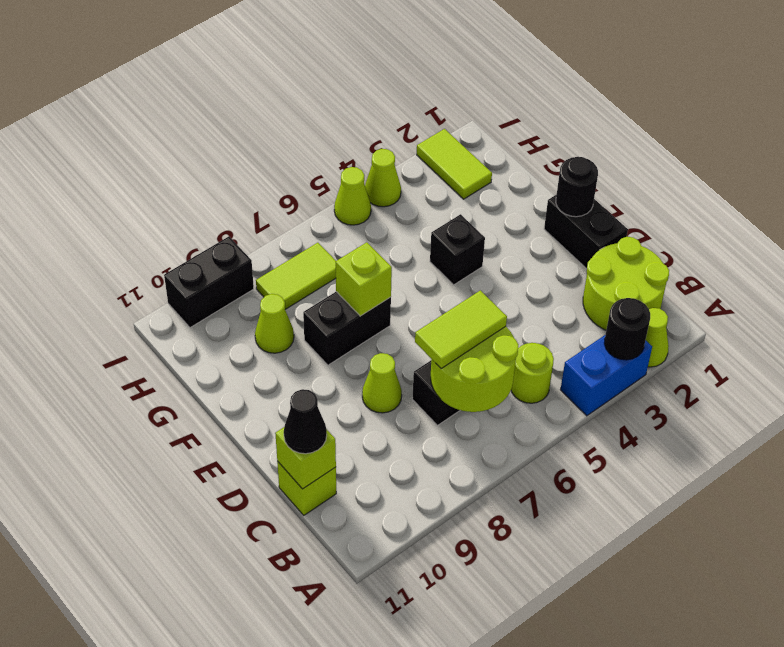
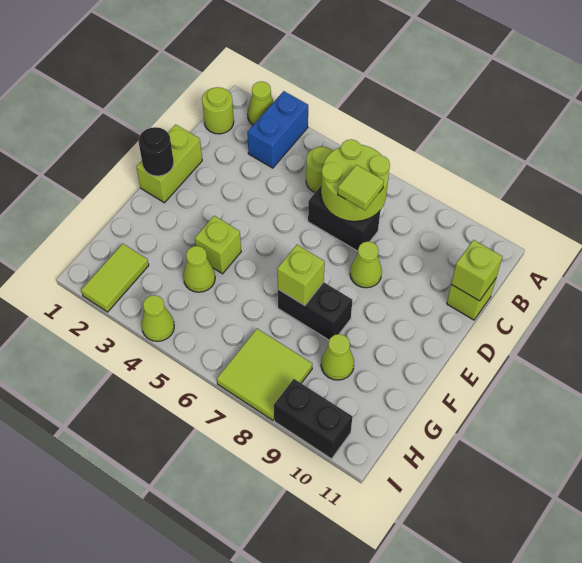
blue brick A3:A4 level 1 -> blue brick A3:B3 level 1
black round brick A3 level 2 -> none
lime round brick B1:C2 level 1 -> lime round brick B1 level 1
lime tile C6:C7 level 3 -> lime tile C7 level 3
black cone C11 level 3 -> none
black brick D1:E1 level 1 -> lime brick D1:E1 level 1
black brick F4 level 1 -> lime brick F4 level 1
lime tile H7:H8 level 1 -> lime tile H7:I8 level 1
lime cone I5 level 1 -> lime cone G4 level 1

